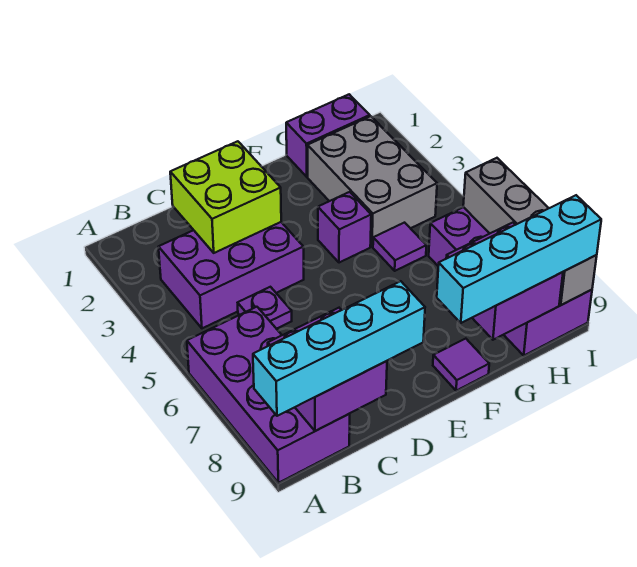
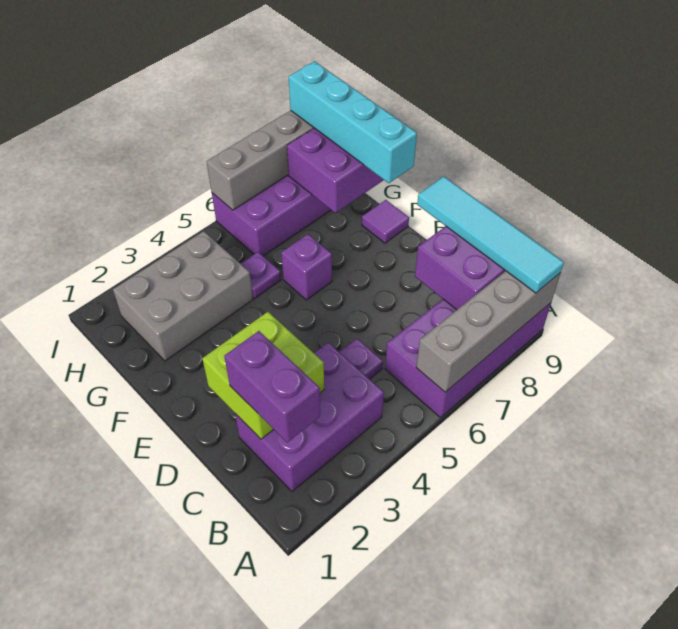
none -> grey brick A6:A9 level 2
cyan brick A9:D9 level 3 -> cyan tile A9:D9 level 3
purple brick B3:D4 level 1 -> purple brick B2:C4 level 1
purple brick F4 level 1 -> purple brick F6 level 1
purple brick G1:H1 level 1 -> purple brick B2:C2 level 3
purple tile G5 level 1 -> purple plate G5 level 1

